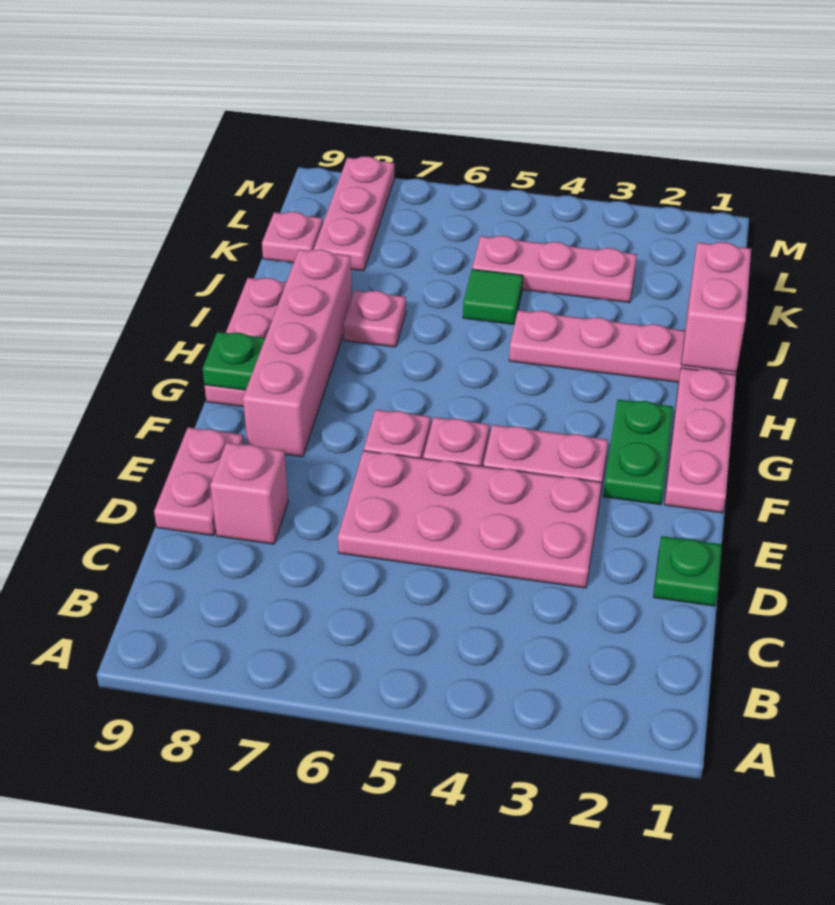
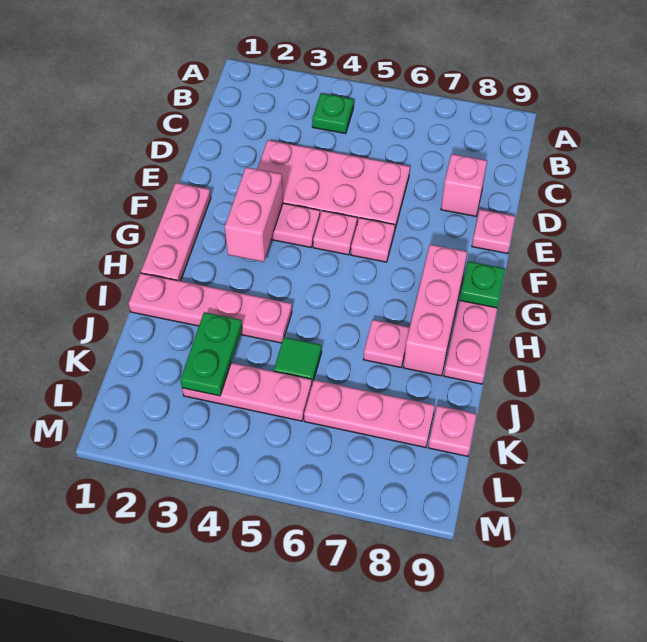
green plate D1 level 1 -> green plate B4 level 1
pink plate D9:E9 level 1 -> pink plate E9 level 1
green plate F2:G2 level 1 -> green plate J3:K3 level 2
pink brick F8:I8 level 1 -> pink brick G8:I8 level 1
pink brick I1:J1 level 2 -> pink brick F3:G3 level 2
pink plate K8:M8 level 1 -> pink plate K6:K8 level 1

